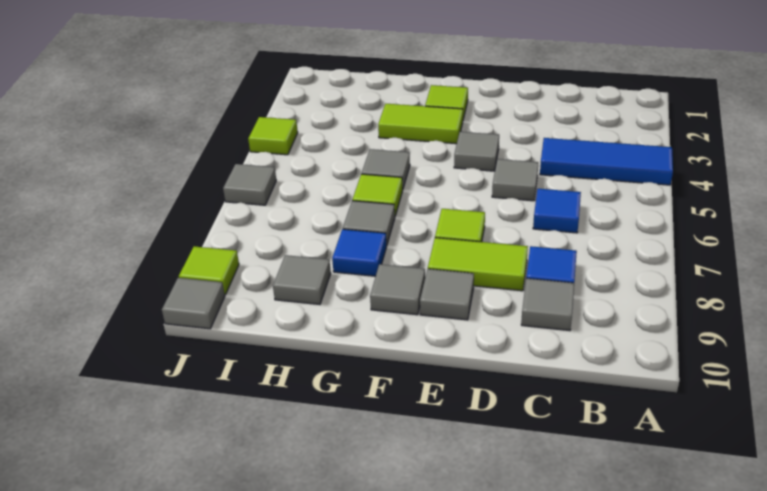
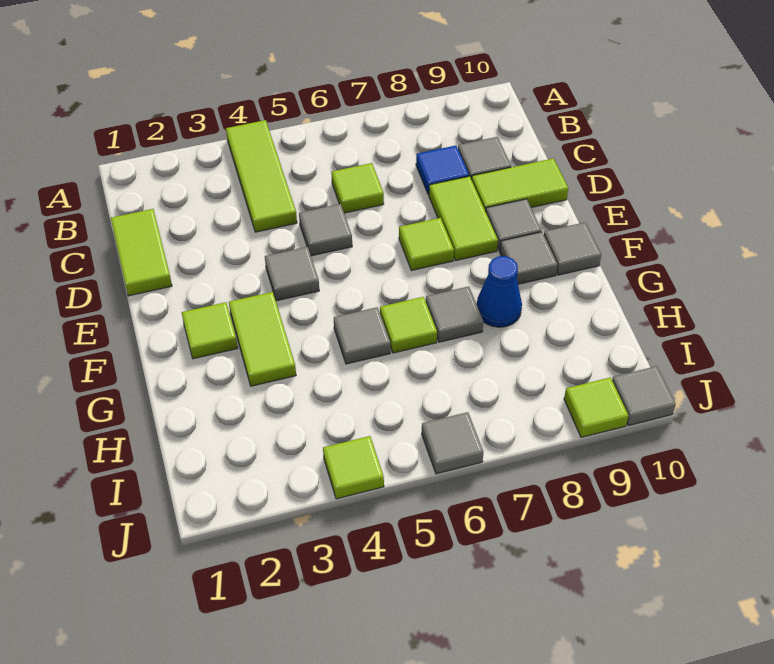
blue tile A4:C4 level 1 -> lime tile A4:C4 level 1
none -> lime tile C1:D1 level 1
blue tile C6 level 1 -> lime tile C6 level 1
none -> lime tile D9:D10 level 1
blue tile G8 level 1 -> blue cone G8 level 1
grey tile H9 level 1 -> grey tile F10 level 1

